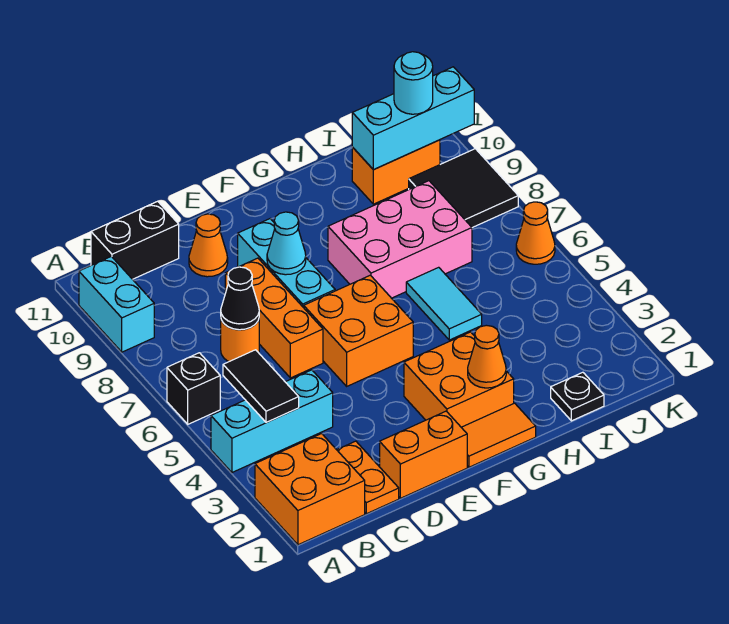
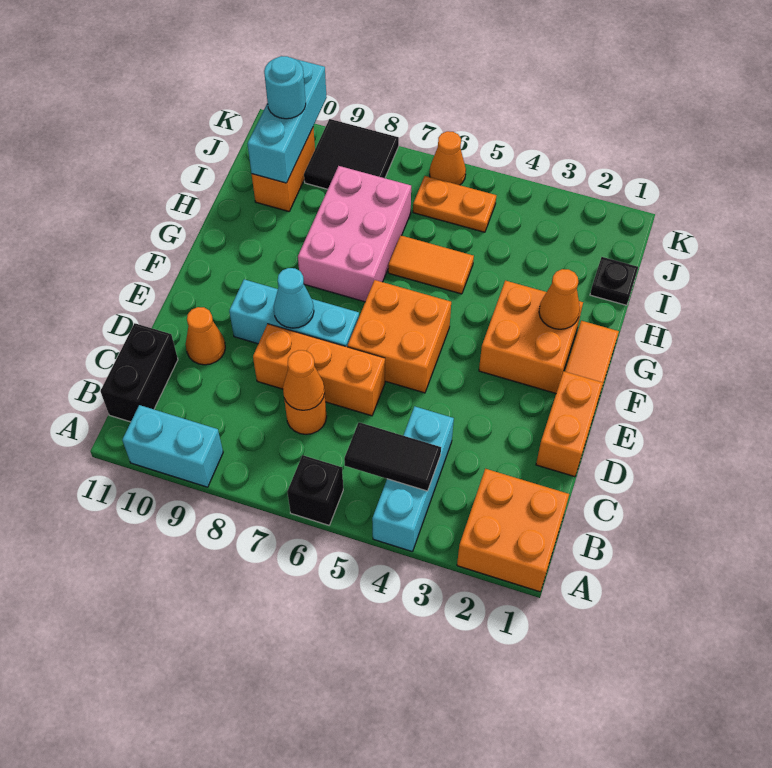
orange plate C1:C2 level 1 -> orange plate J5:J6 level 1
black cone C7 level 2 -> orange cone C7 level 2
cyan tile H5:H6 level 1 -> orange tile H5:H6 level 1

